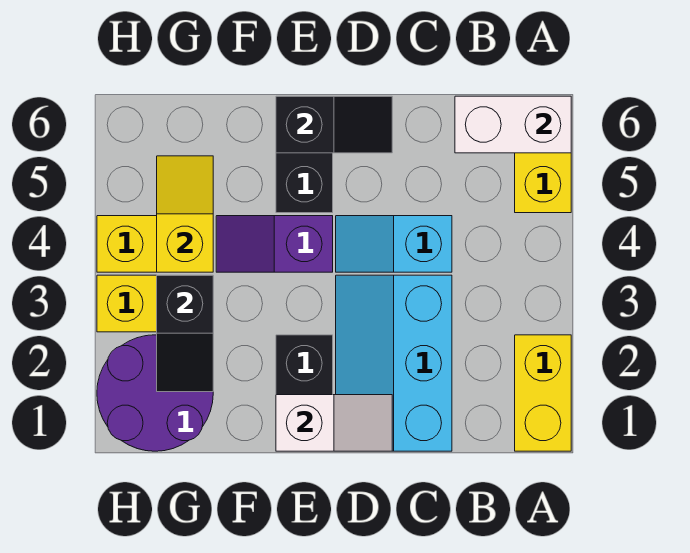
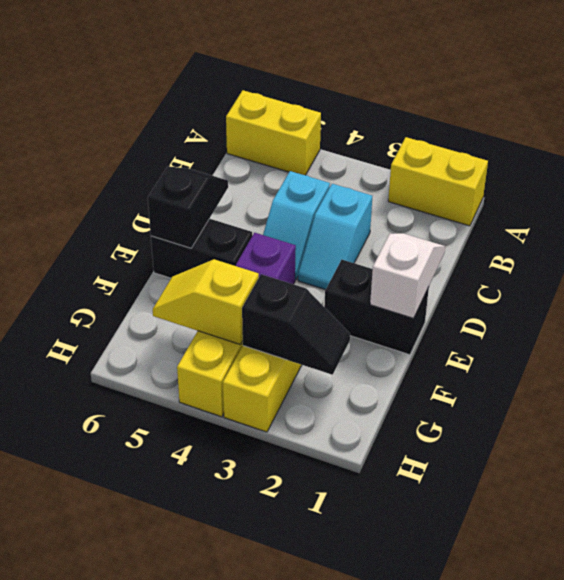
white brick A6:B6 level 2 -> none
cyan slope C1:D3 level 1 top C -> cyan slope C3:D3 level 1 top C
purple round brick G1:H2 level 1 -> none

